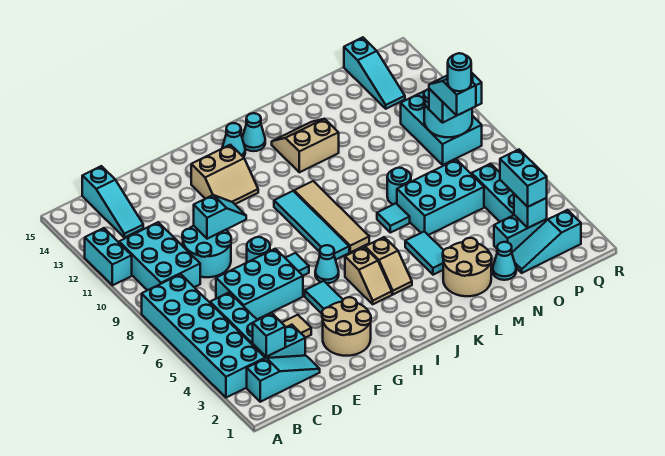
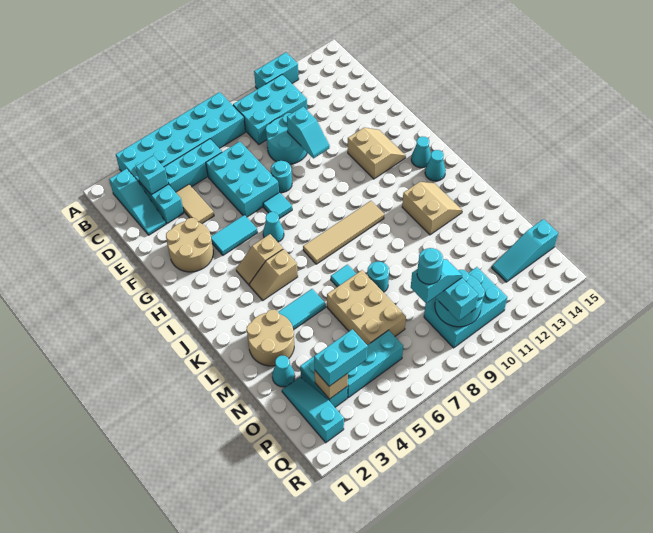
cyan slope C13:C15 level 1 top 15 -> none
tan slope G12:H13 level 1 top 13 -> tan slope G12:H13 level 1 top 12
cyan tile I7:I10 level 1 -> none
cyan brick M6:O7 level 1 -> tan brick M6:O7 level 1
cyan brick P3 level 2 -> tan brick P3 level 2

